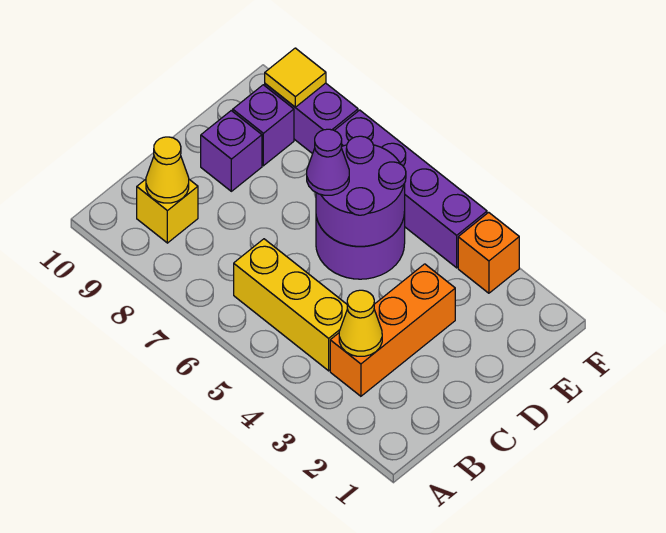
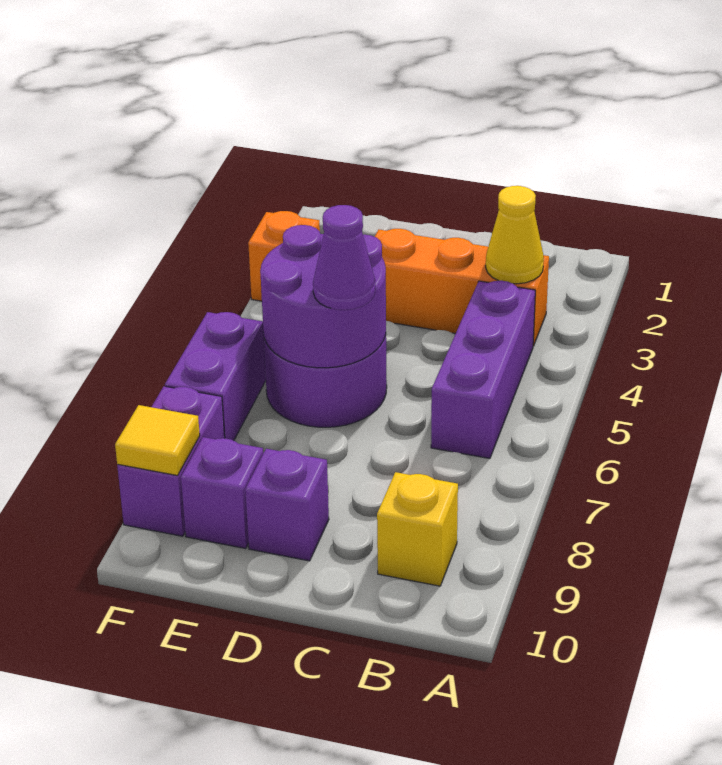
yellow brick B4:B6 level 1 -> purple brick B4:B6 level 1
yellow cone B9 level 2 -> none
purple brick F4:F7 level 1 -> purple brick F6:F7 level 1

